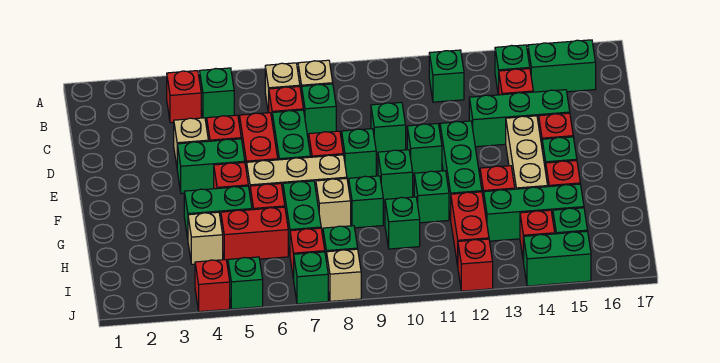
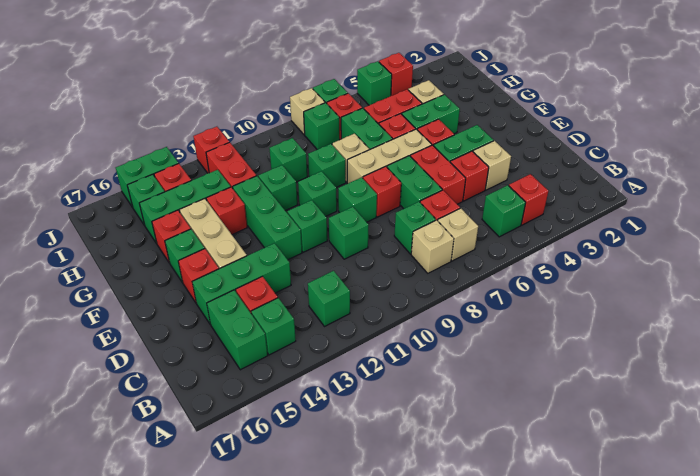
green brick B15:B16 level 1 -> green brick B15:C15 level 1

